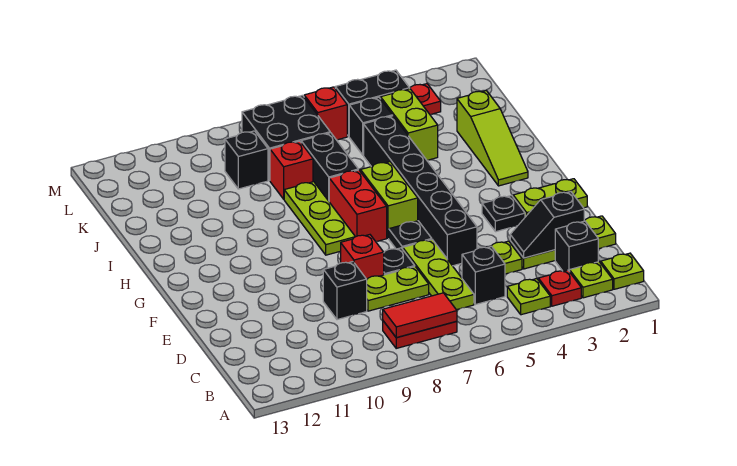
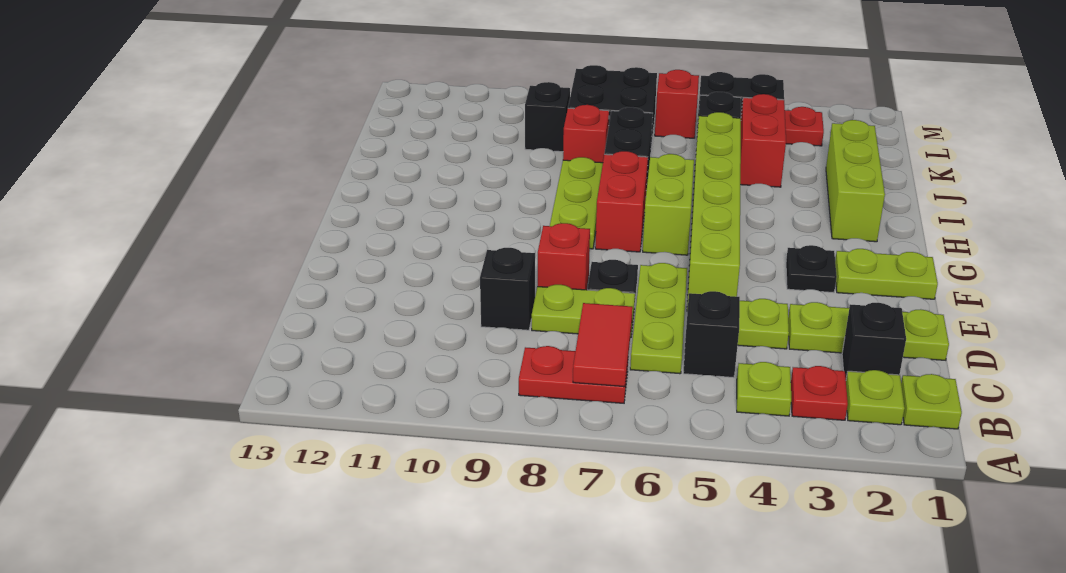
red tile B7:B8 level 2 -> red tile B7:C7 level 2
black slope D2:D3 level 2 top 2 -> none
black brick E5:J5 level 1 -> lime brick E5:J5 level 1
black plate F6 level 1 -> none
lime slope H2:J2 level 1 top J -> lime brick H2:J2 level 1
lime brick J4:K4 level 1 -> red brick J4:K4 level 1

